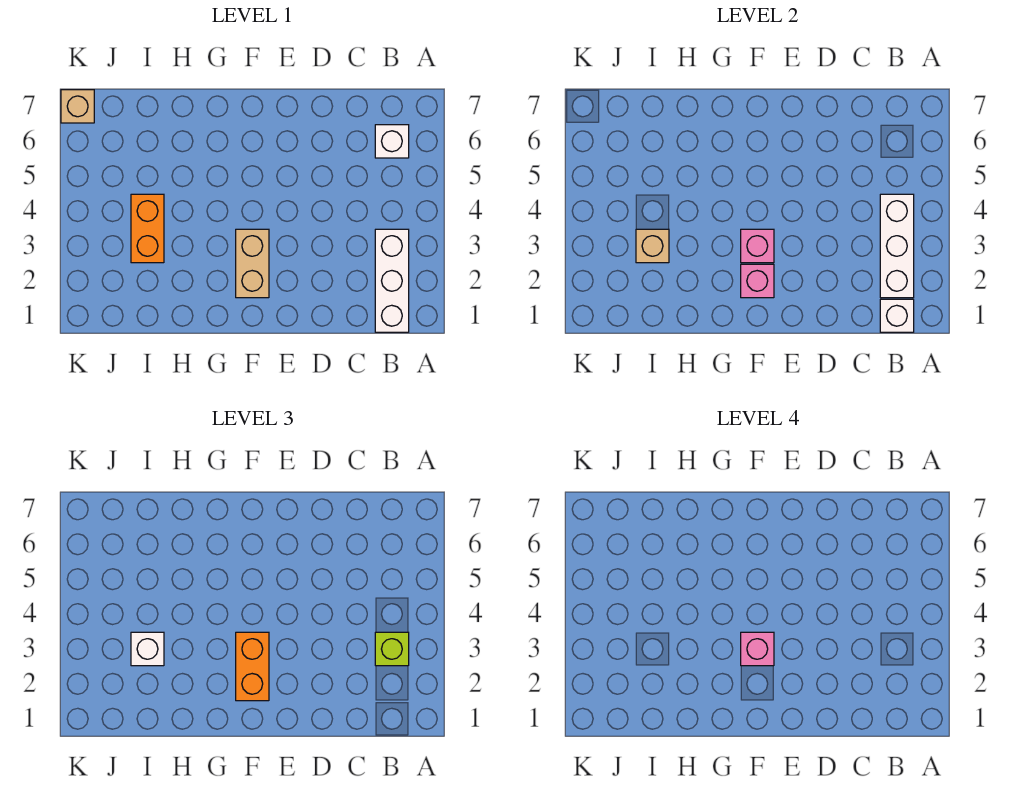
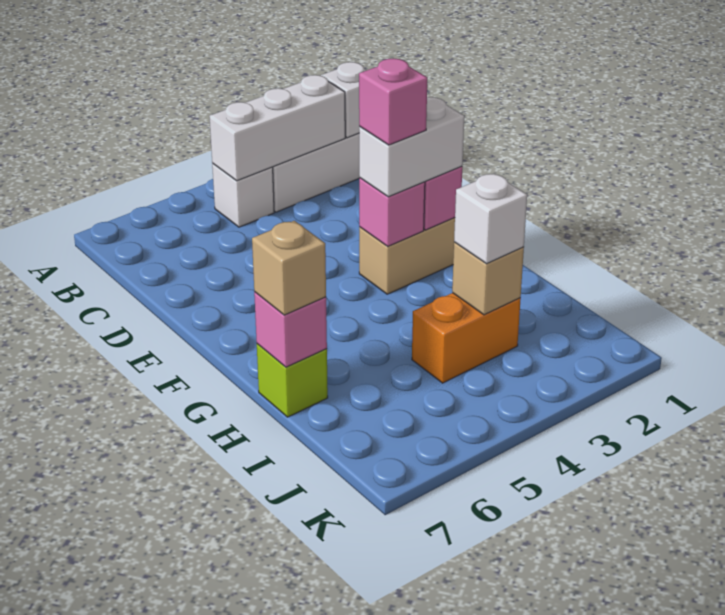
lime brick B3 level 3 -> lime brick H7 level 1
white brick B6 level 1 -> white brick B4 level 1
orange brick F2:F3 level 3 -> white brick F2:F3 level 3
none -> pink brick H7 level 2
tan brick K7 level 1 -> tan brick H7 level 3

